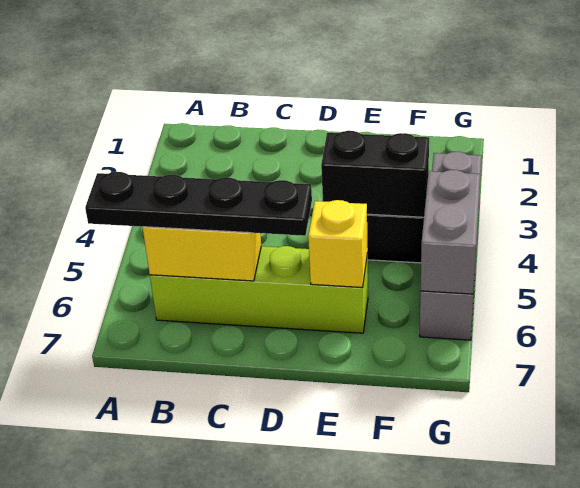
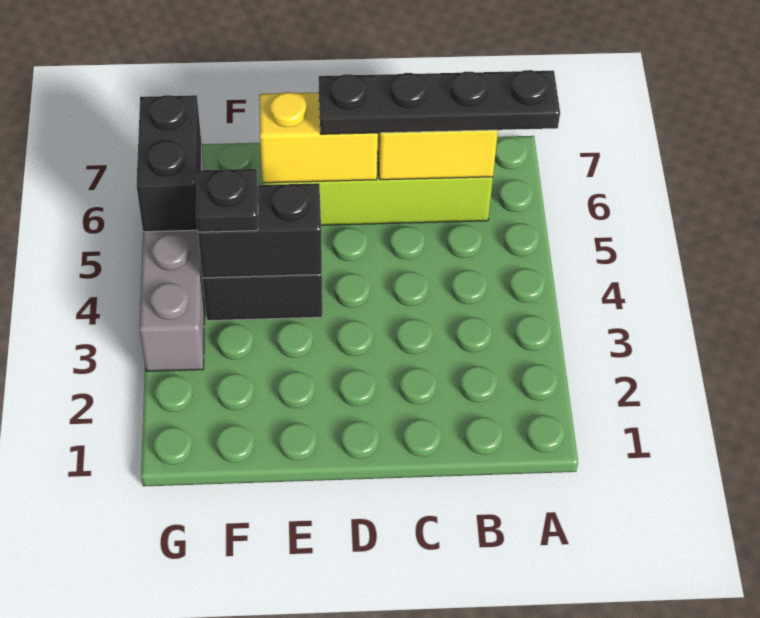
yellow brick E6 level 2 -> yellow brick D6:E6 level 2
none -> black plate F4 level 3
grey brick G5:G6 level 2 -> black brick G5:G6 level 2

